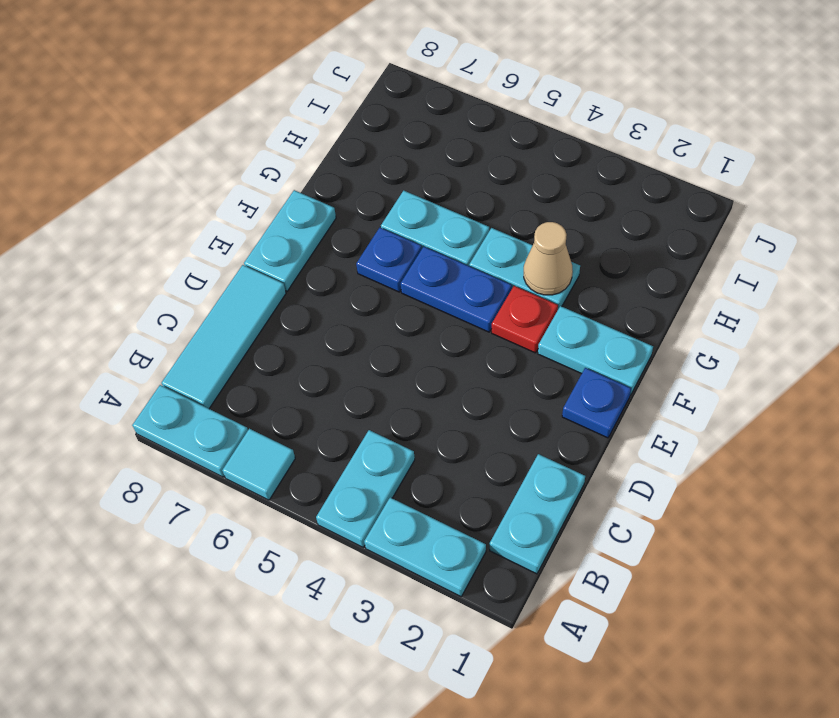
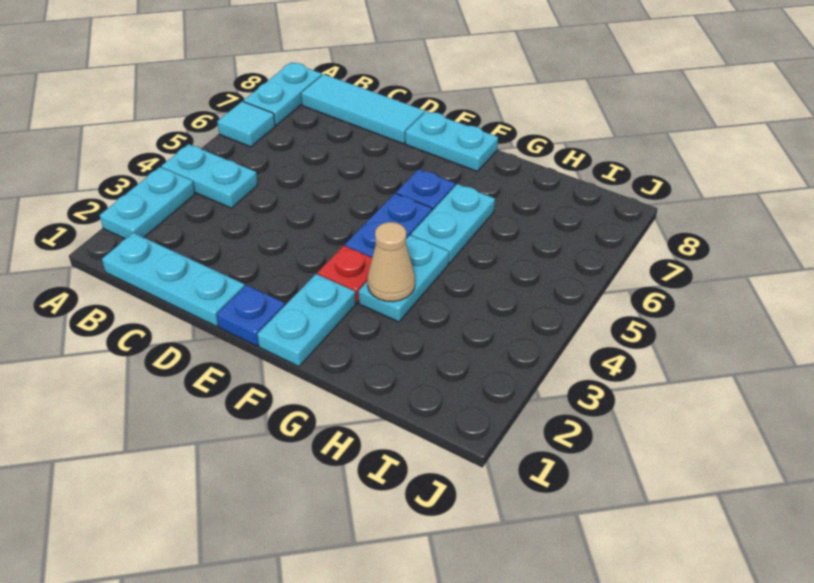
cyan plate B1:C1 level 1 -> cyan plate B1:D1 level 1

